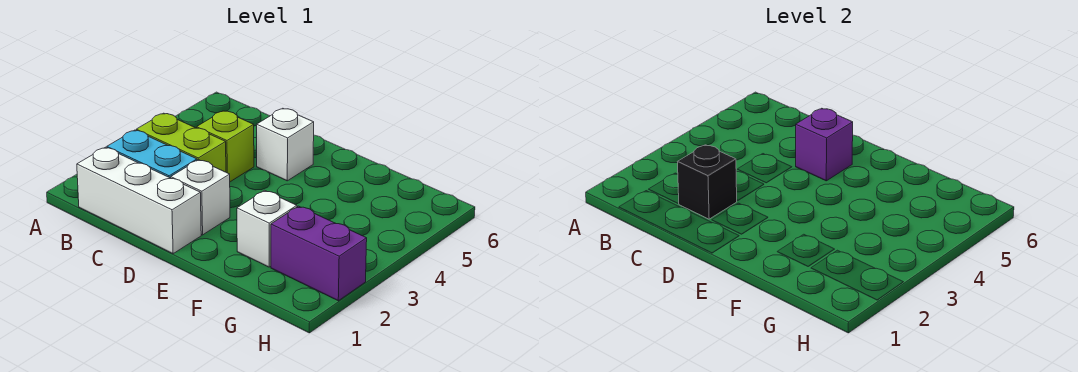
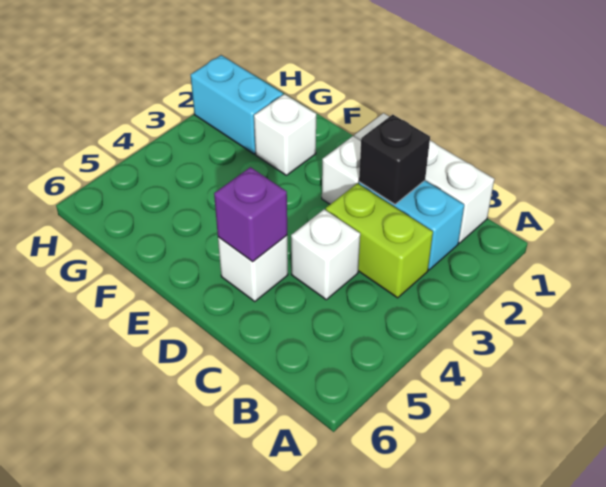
lime brick C4 level 1 -> white brick C4 level 1
purple brick G2:H2 level 1 -> cyan brick G2:H2 level 1

